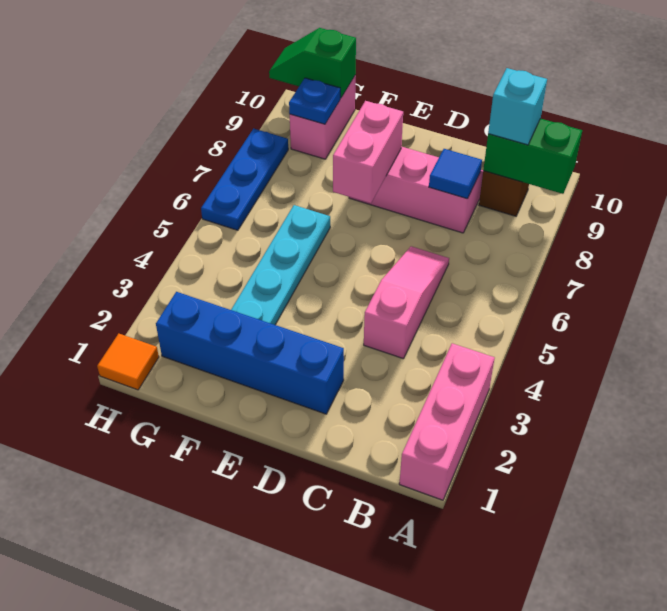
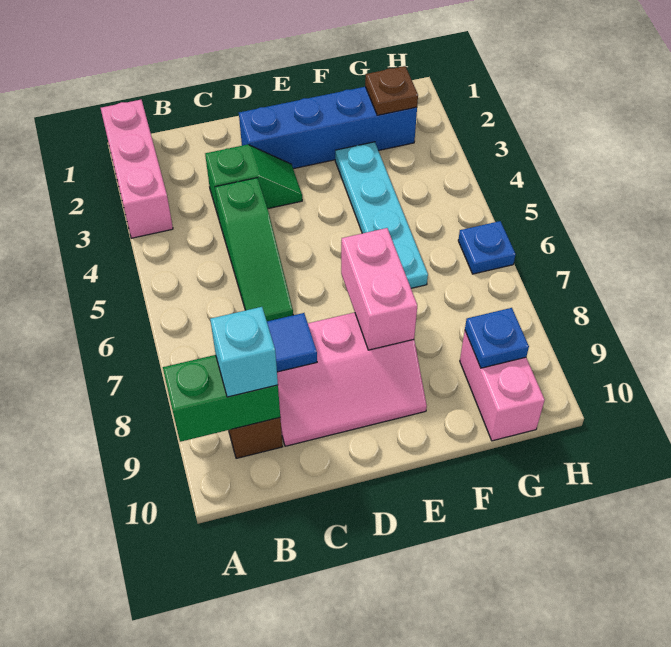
pink slope C4:C6 level 1 top 4 -> green slope C4:C6 level 1 top 4
none -> brown plate G2 level 2
green slope G10:H10 level 2 top G -> green slope C3:D3 level 1 top C
orange tile H1 level 1 -> none
blue plate H6:H8 level 1 -> blue plate H6 level 1

